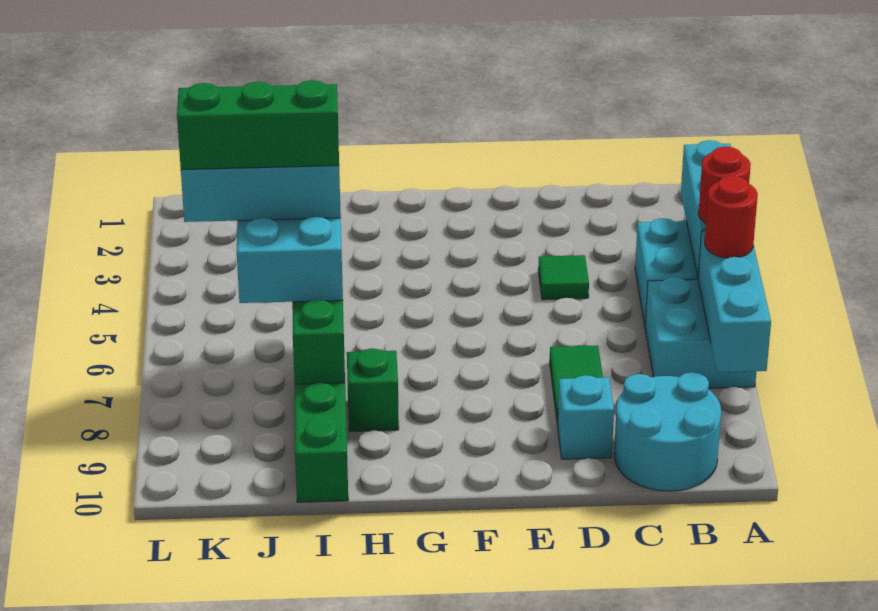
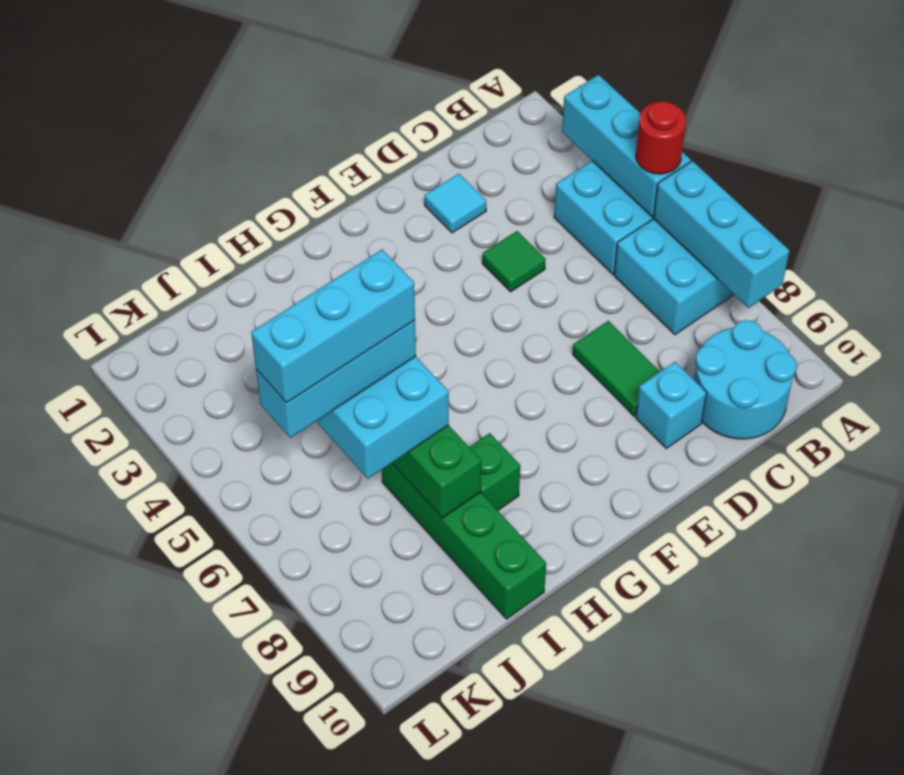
red round brick A6 level 3 -> none
none -> cyan tile D2 level 1
green brick I6:K6 level 5 -> cyan brick I6:K6 level 5

